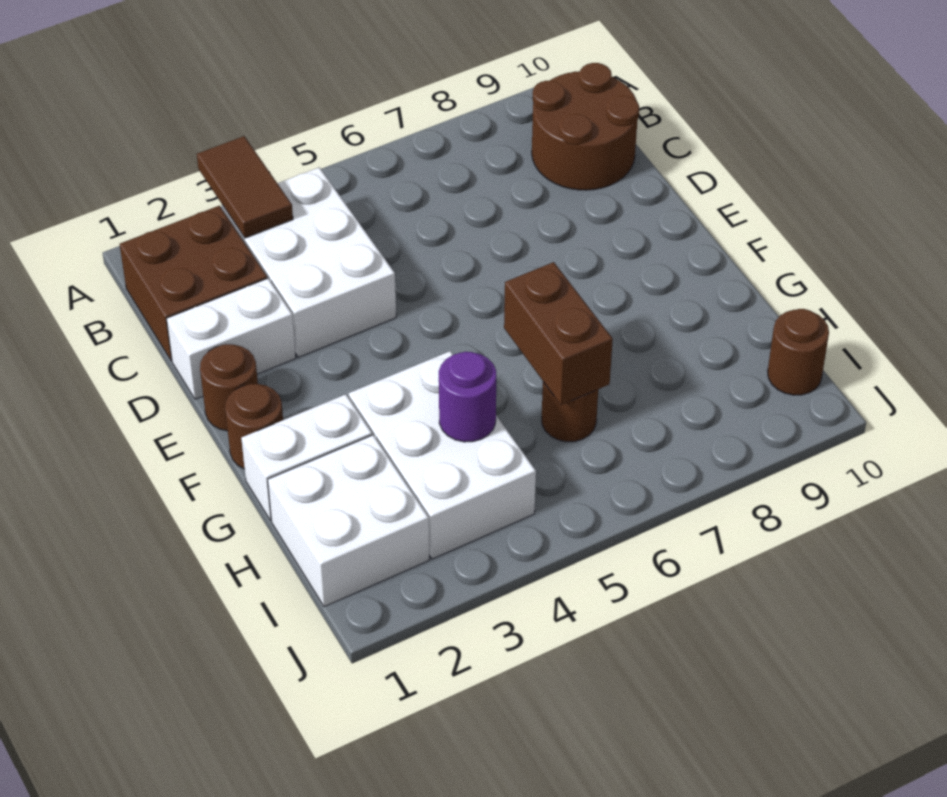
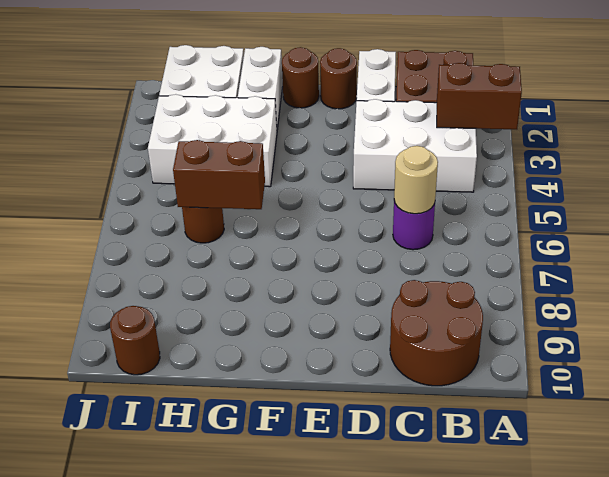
brown tile A3:B3 level 2 -> brown brick A3:B3 level 2
none -> tan round brick C6 level 2
purple round brick H4 level 2 -> purple round brick C6 level 1

